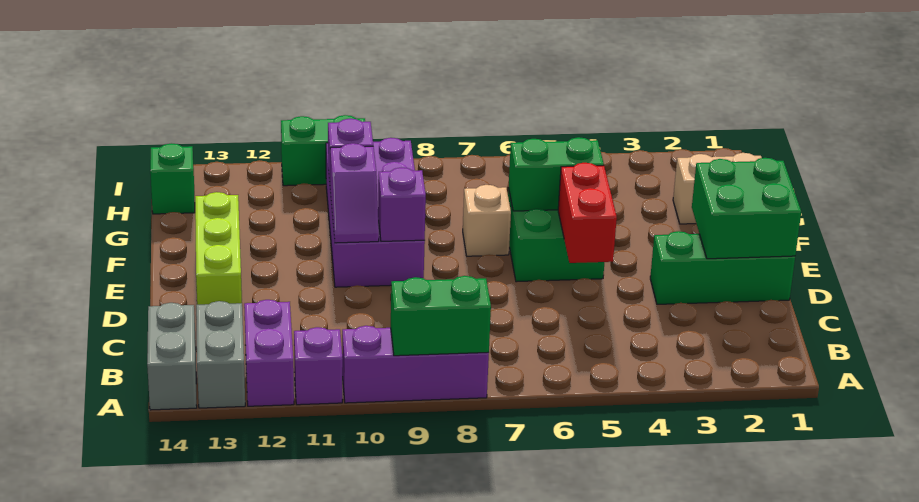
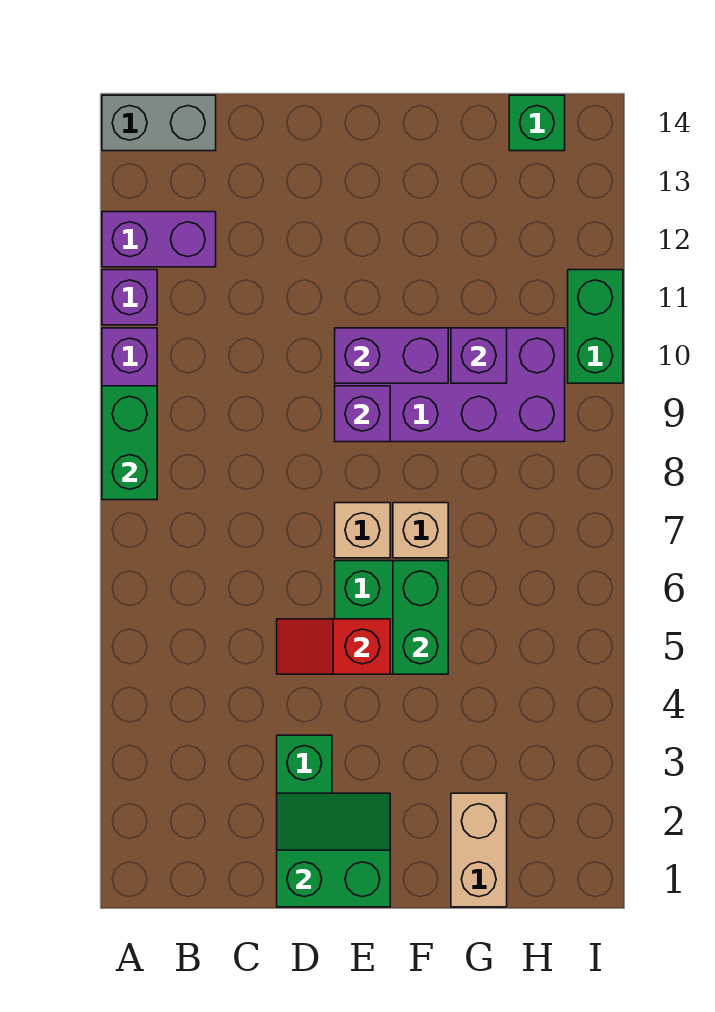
grey brick A13:B13 level 1 -> none
green brick D1:E2 level 2 -> green slope D1:E2 level 2 top 1
red brick D5:E5 level 2 -> red slope D5:E5 level 2 top E
lime brick D13:F13 level 1 -> none
none -> tan brick E7 level 1
purple slope E10:F10 level 2 top F -> purple brick E10:F10 level 2

